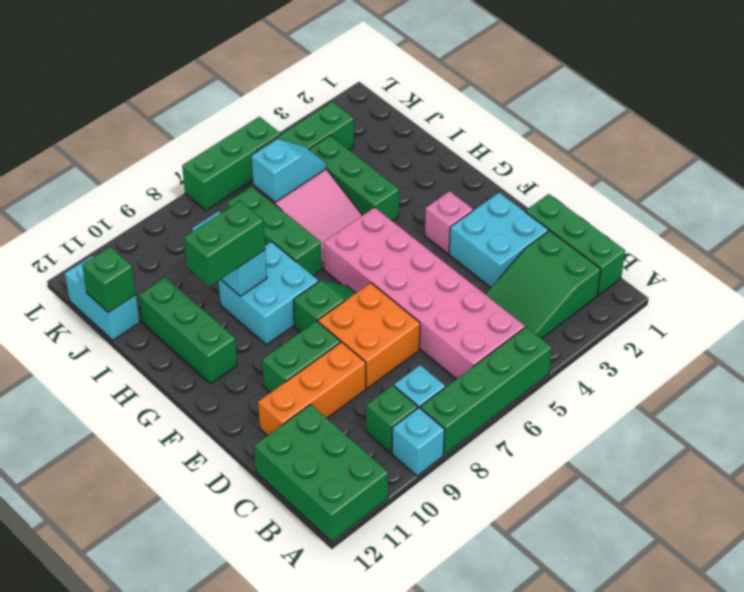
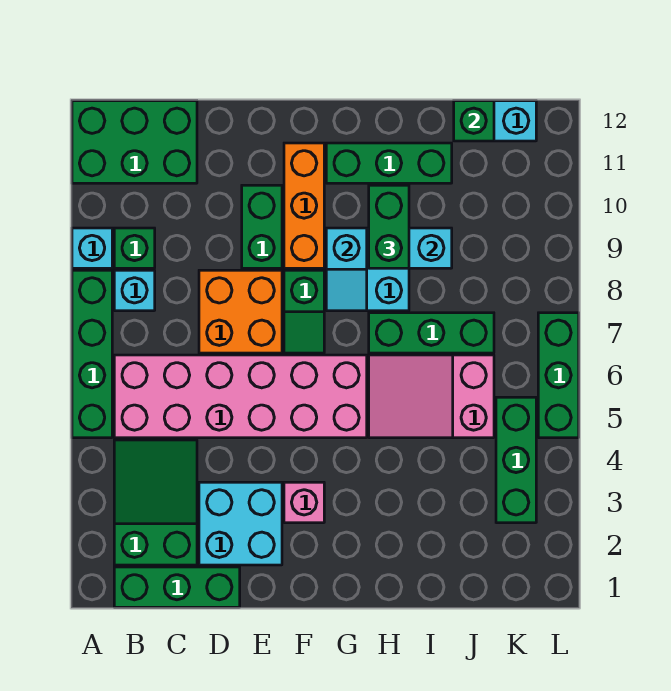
orange brick D9:D11 level 1 -> orange brick F9:F11 level 1
green brick H4:J4 level 1 -> none
cyan slope J5:J6 level 2 top 6 -> cyan slope G8:G9 level 2 top 9

